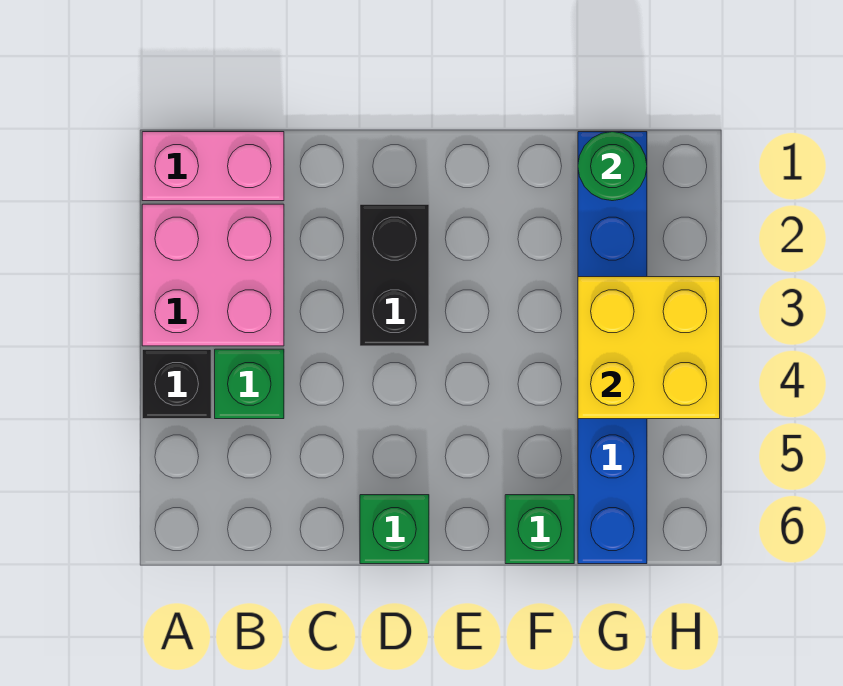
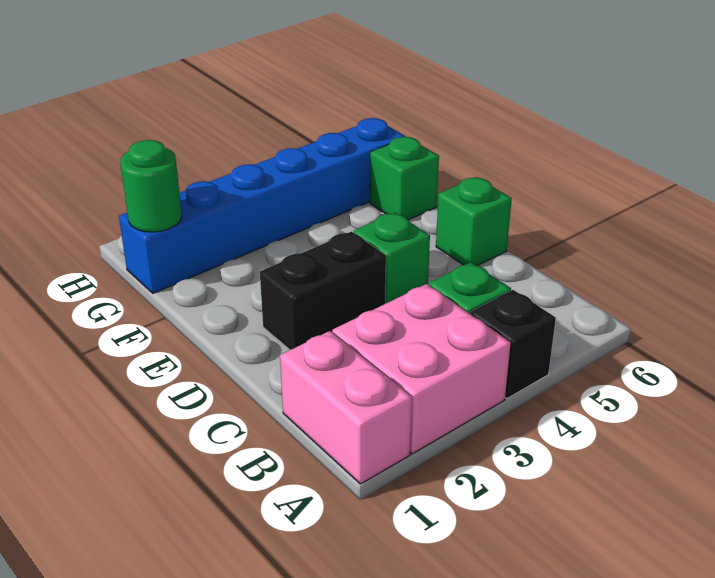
none -> green brick D4 level 1
yellow brick G3:H4 level 2 -> none

